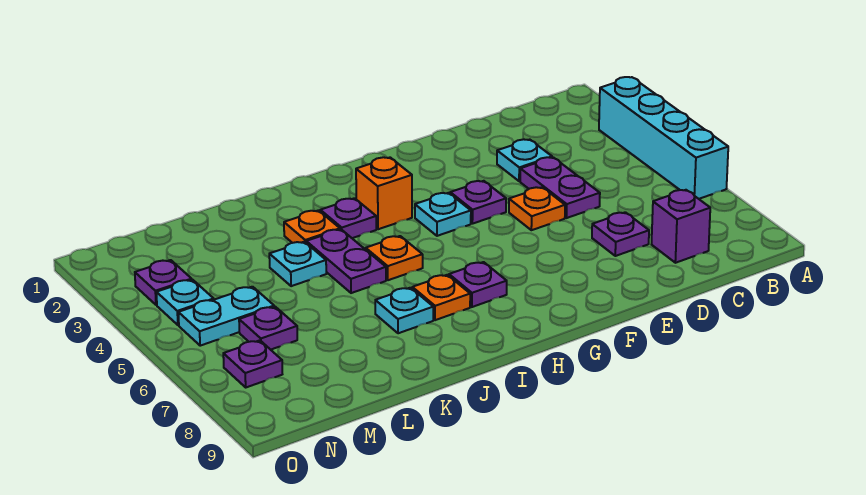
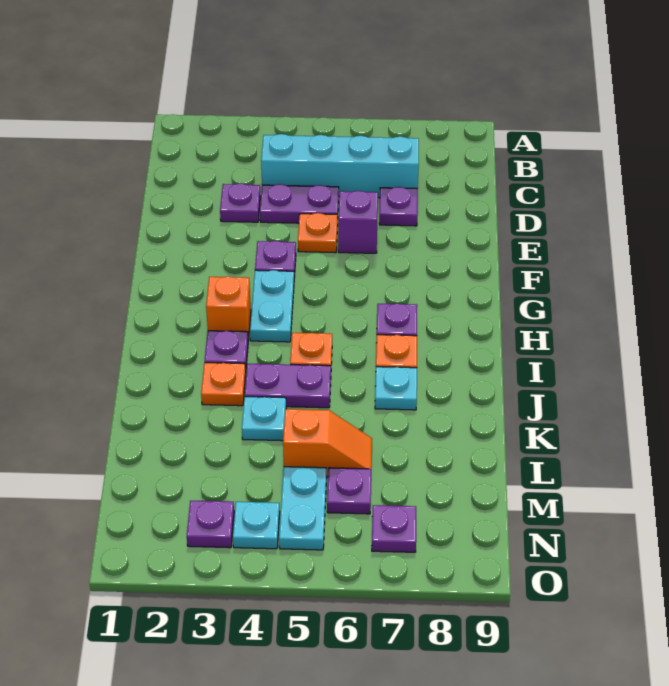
cyan brick A3:A6 level 1 -> cyan brick C4:C7 level 1
purple brick C8 level 1 -> purple brick E6 level 1
cyan plate D3 level 1 -> purple plate D3 level 1
cyan plate G4 level 1 -> cyan plate G4:H4 level 1
none -> orange slope L5:L6 level 1 top 5

